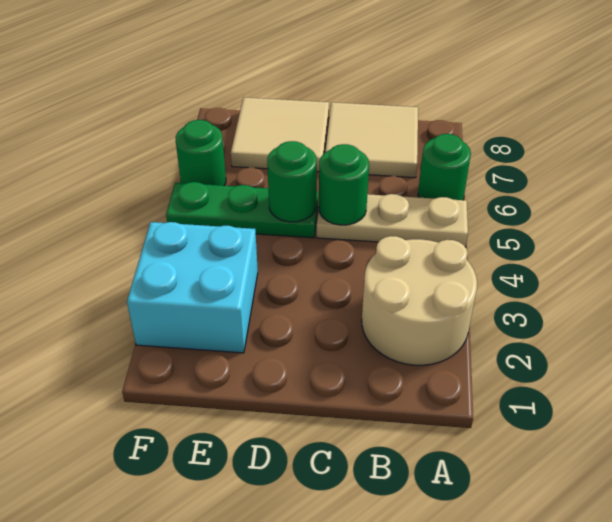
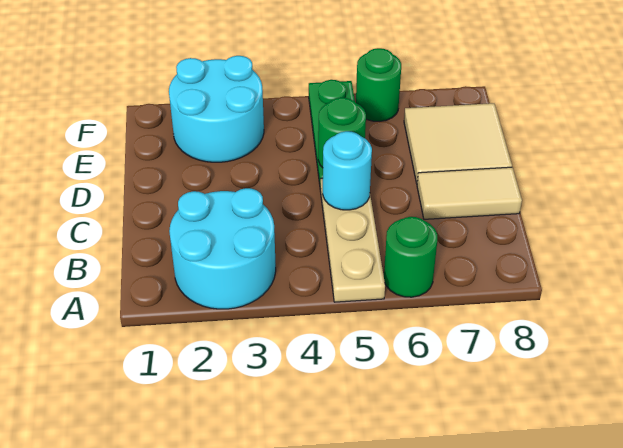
tan round brick A2:B3 level 1 -> cyan round brick A2:B3 level 1
tan tile B7:C8 level 1 -> tan tile C7:C8 level 1
green round brick C5 level 2 -> cyan round brick C5 level 2
cyan brick E2:F3 level 1 -> cyan round brick E2:F3 level 1

